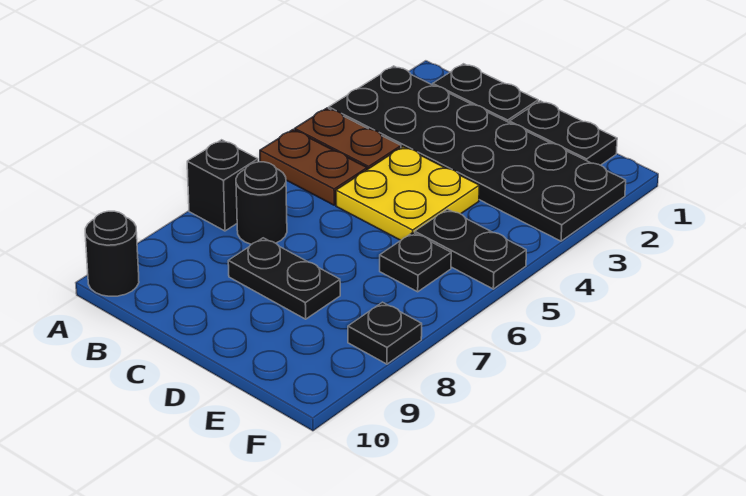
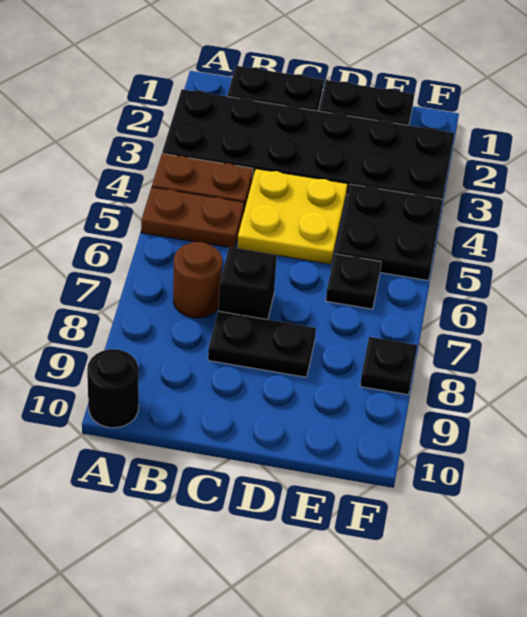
black brick A7 level 1 -> black brick C7 level 1
black round brick B7 level 1 -> brown round brick B7 level 1
black plate E5:F5 level 1 -> black plate E4:F5 level 1

